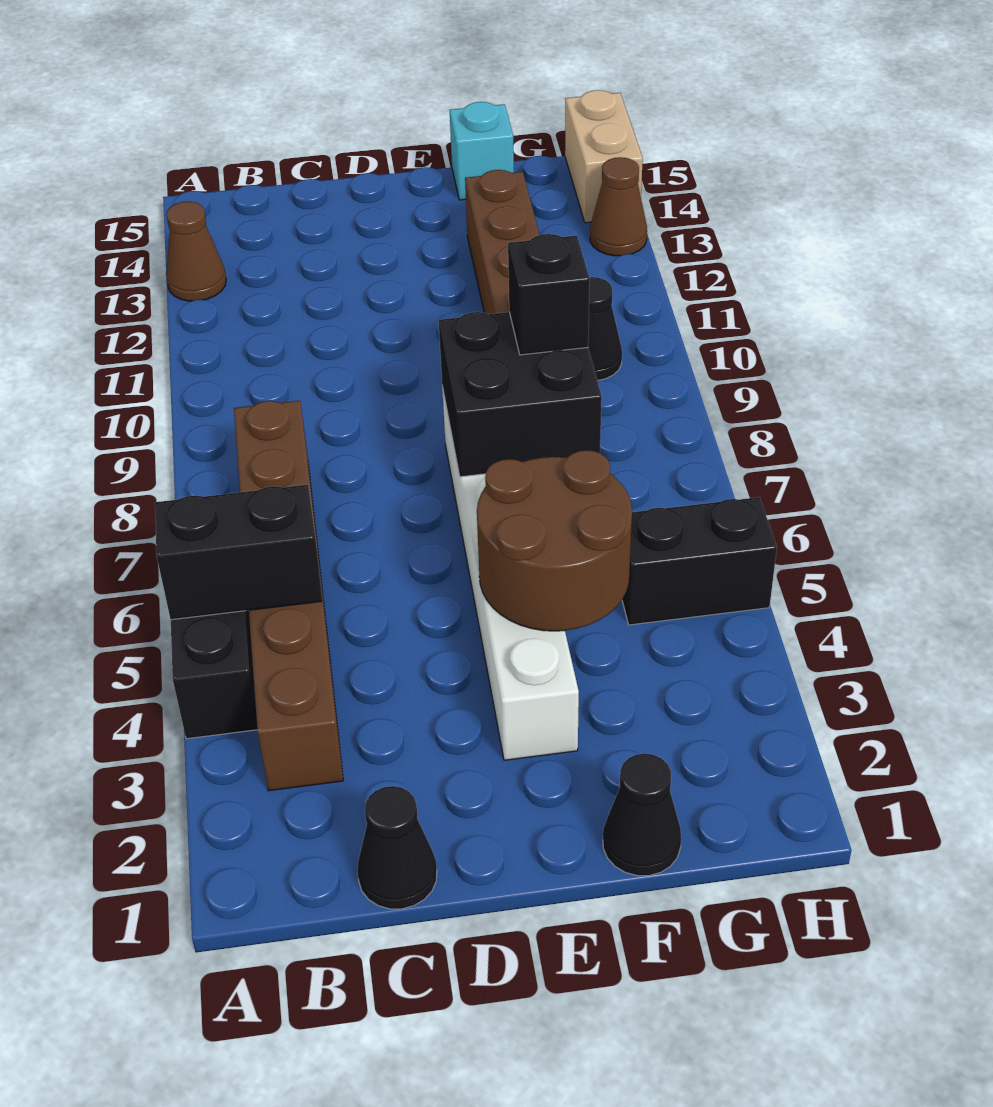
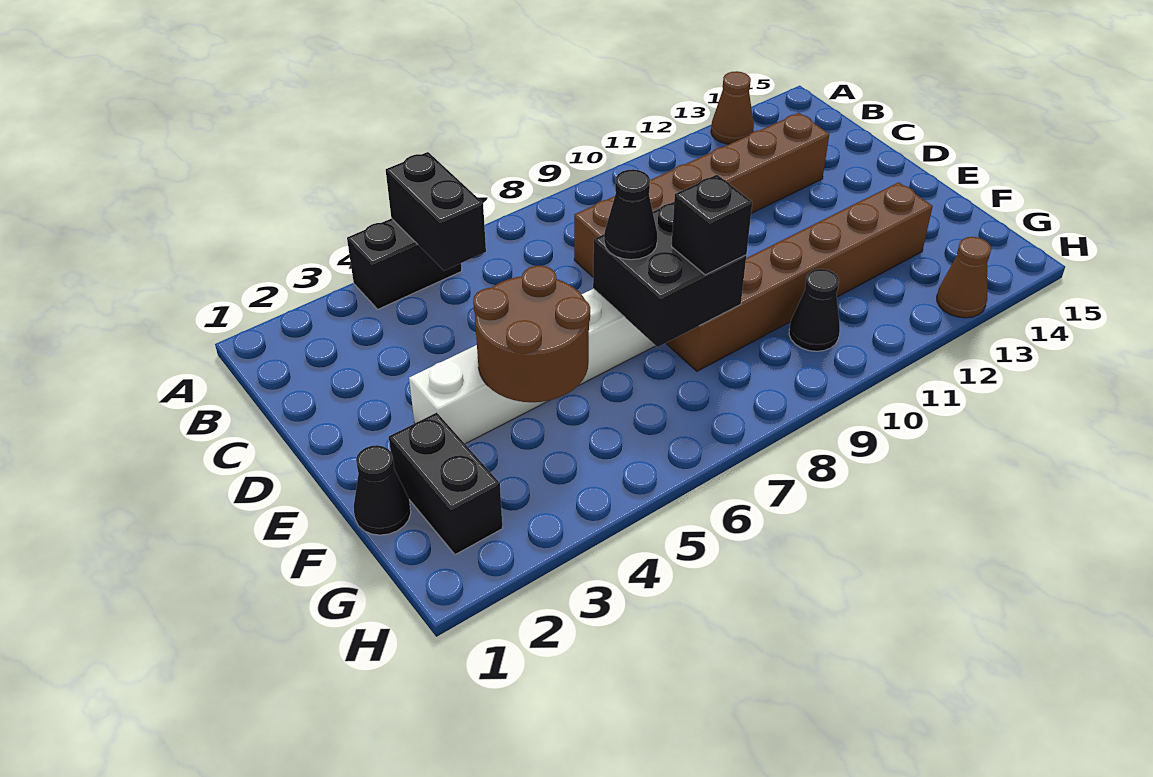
brown brick B3:B8 level 1 -> brown brick C8:C13 level 1
black cone C1 level 1 -> black cone E7 level 3
cyan brick F15 level 1 -> none
black brick G5:H5 level 1 -> black brick F2:G2 level 1
tan brick H14:H15 level 1 -> none

